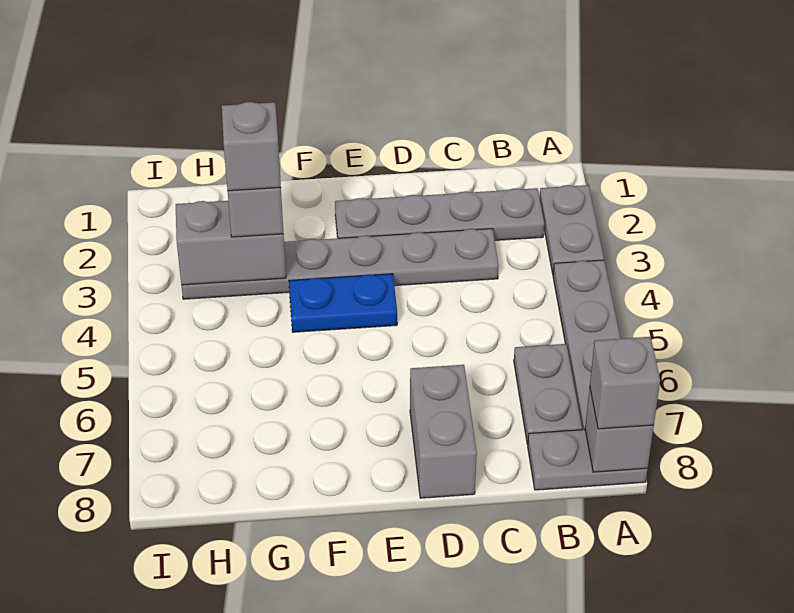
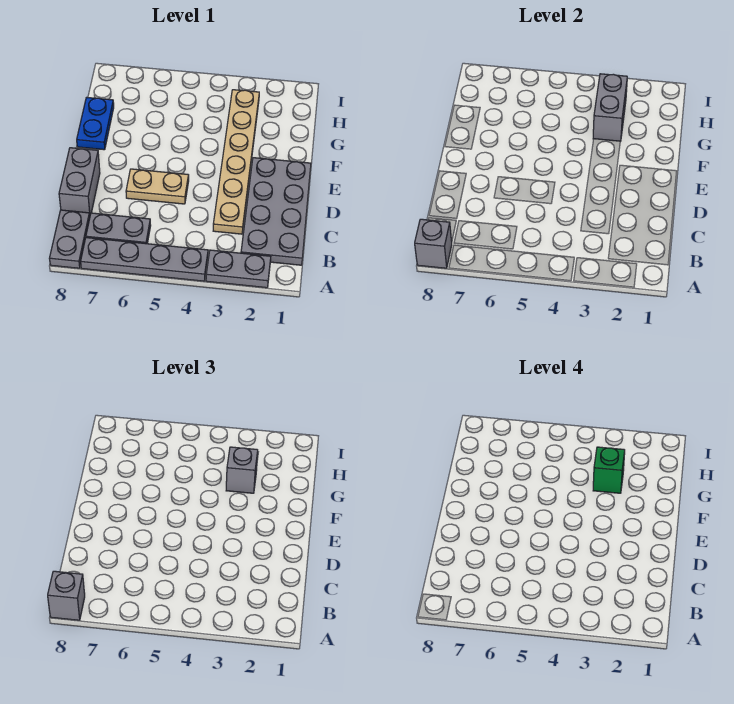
grey plate B2:E2 level 1 -> grey plate B1:E2 level 1
grey plate C3:H3 level 1 -> tan plate C3:H3 level 1
none -> tan plate D5:D6 level 1
grey brick D7:D8 level 1 -> grey brick C8:D8 level 1
blue plate E4:F4 level 1 -> blue plate F8:G8 level 1
grey brick G3 level 4 -> green brick G3 level 4

